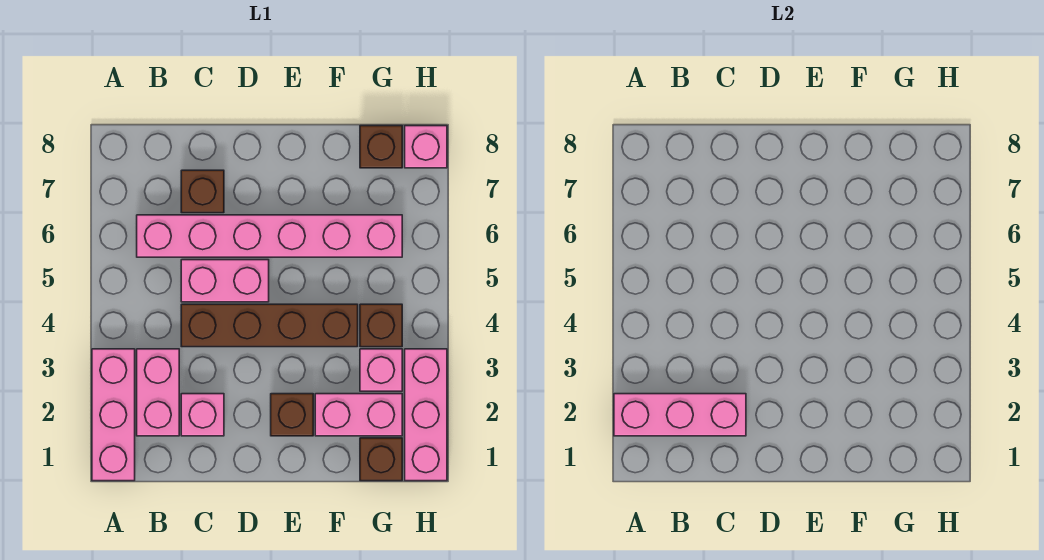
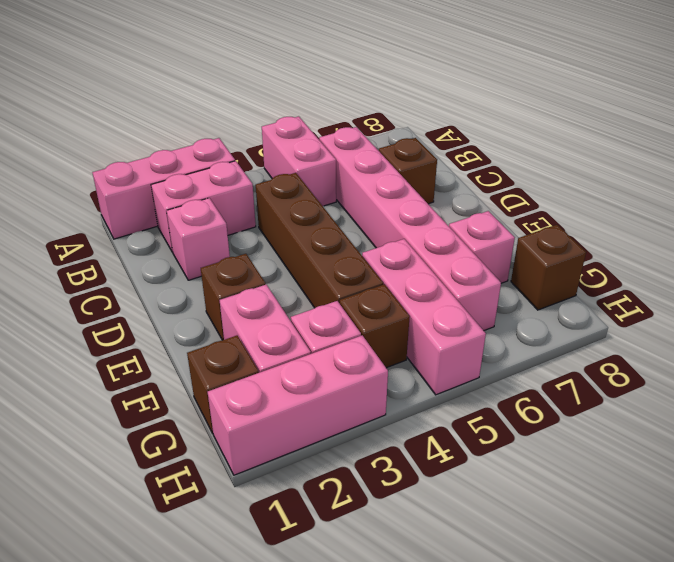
pink brick A2:C2 level 2 -> pink brick F5:H5 level 1
pink brick C5:D5 level 1 -> pink brick A5:B5 level 1
pink brick H8 level 1 -> pink brick F7 level 1

